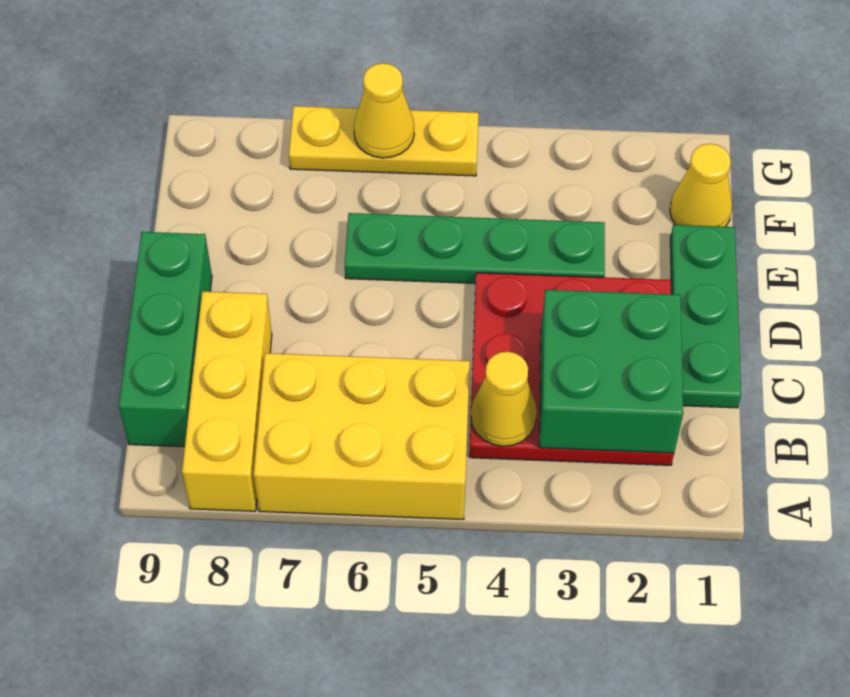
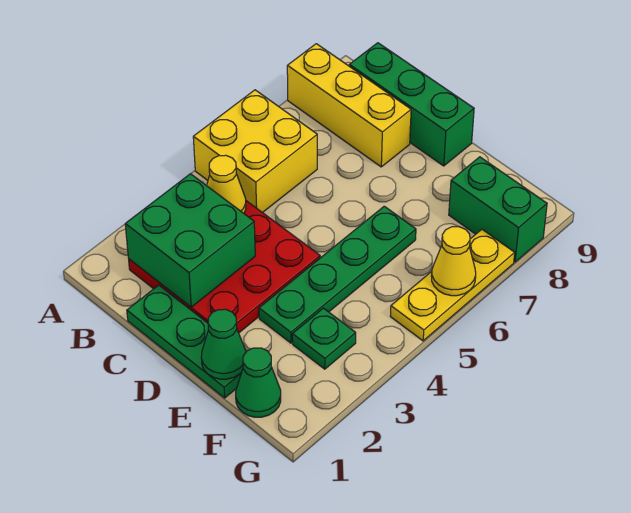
yellow brick A5:B7 level 1 -> yellow brick A5:B6 level 1
none -> green cone E1 level 2
yellow cone F1 level 1 -> green cone F1 level 1
none -> green plate F3 level 1
none -> green brick F8:G8 level 1

